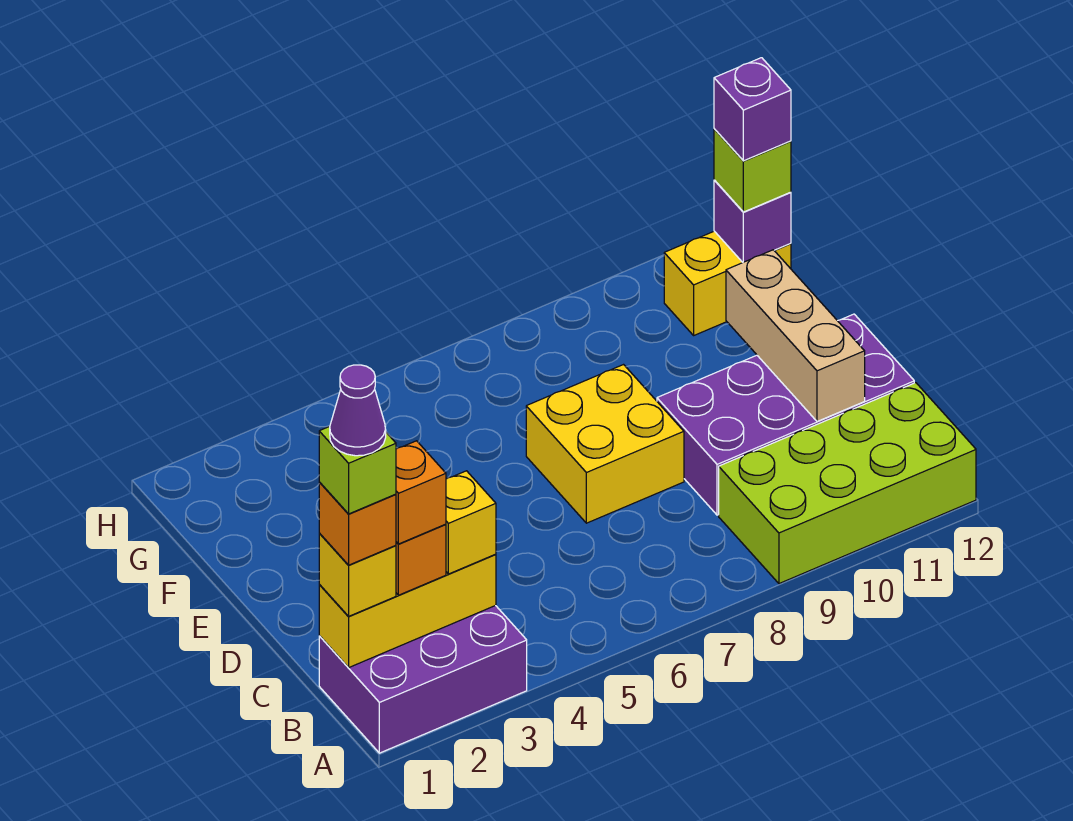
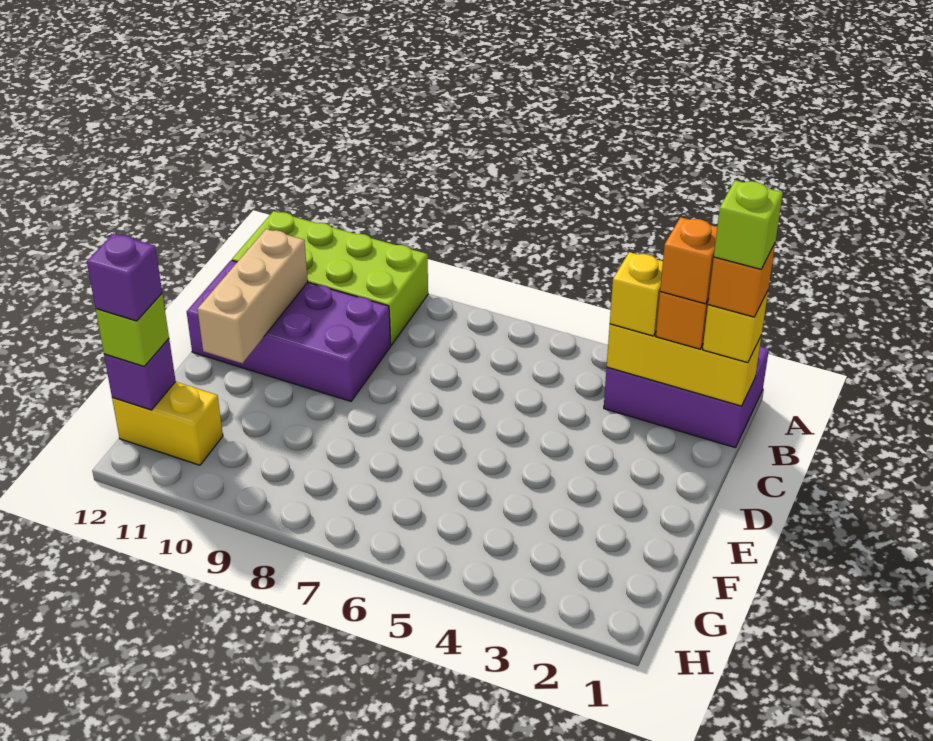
purple cone B1 level 6 -> none
yellow brick D7:E8 level 1 -> none

